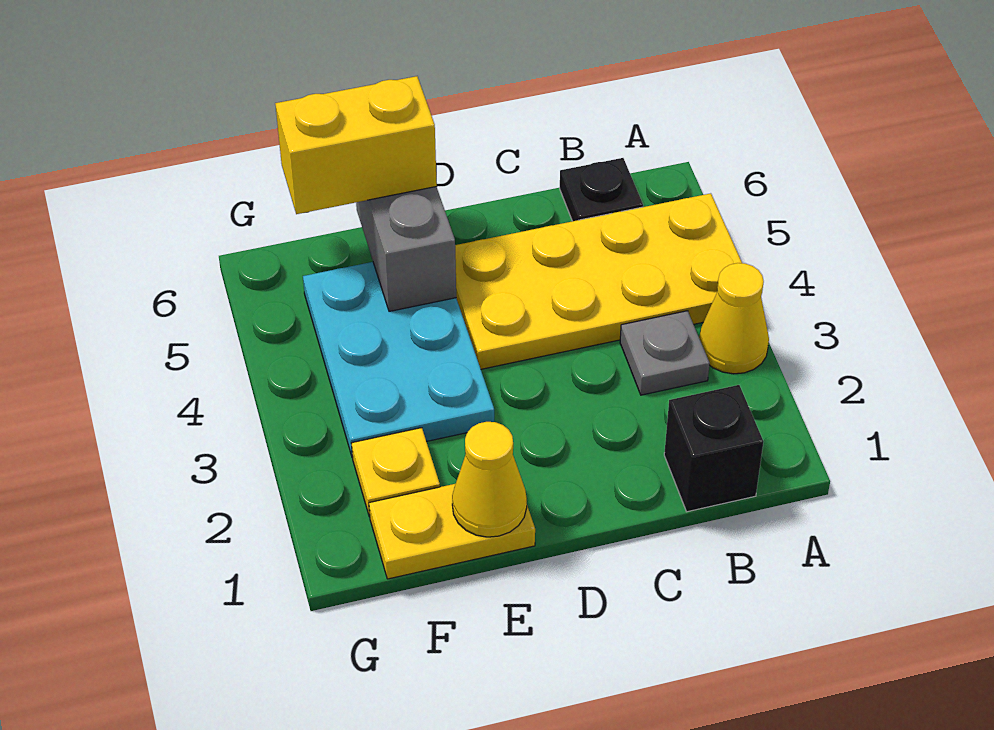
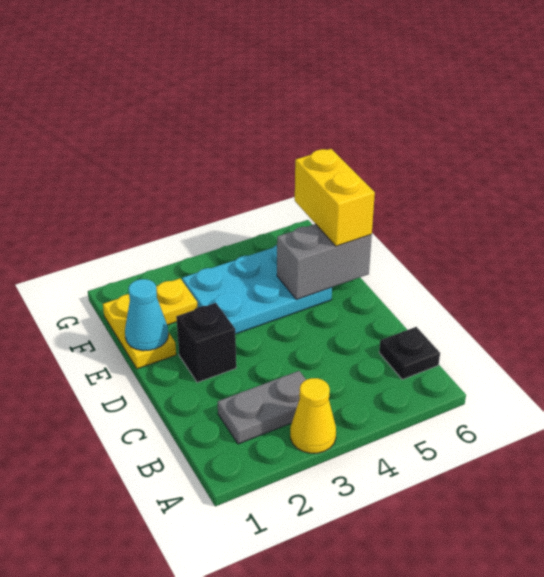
yellow plate A4:D5 level 1 -> none
black brick B1 level 1 -> black brick D2 level 1
grey plate B3 level 1 -> grey plate B2:B3 level 1
yellow cone E1 level 2 -> cyan cone E1 level 2

